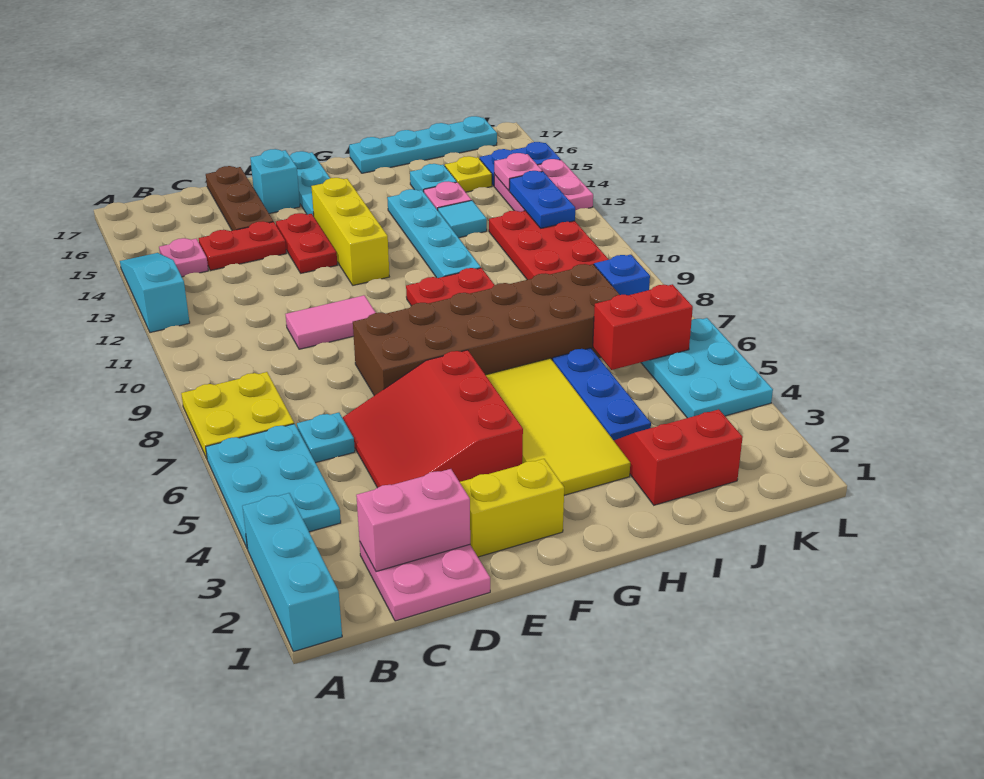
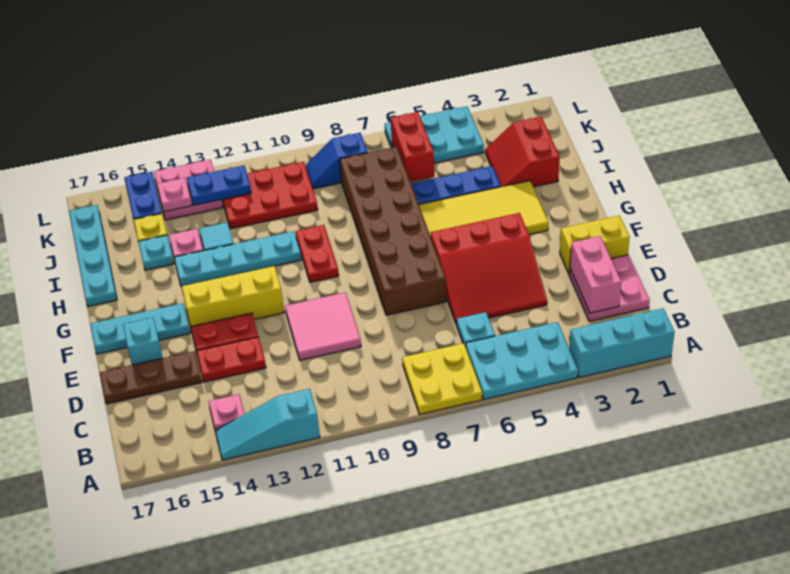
red plate C14:D14 level 1 -> red plate D13:D14 level 1
pink tile D10:E10 level 1 -> pink tile D10:E11 level 1
yellow brick E2:F2 level 1 -> yellow brick E1:E2 level 1

